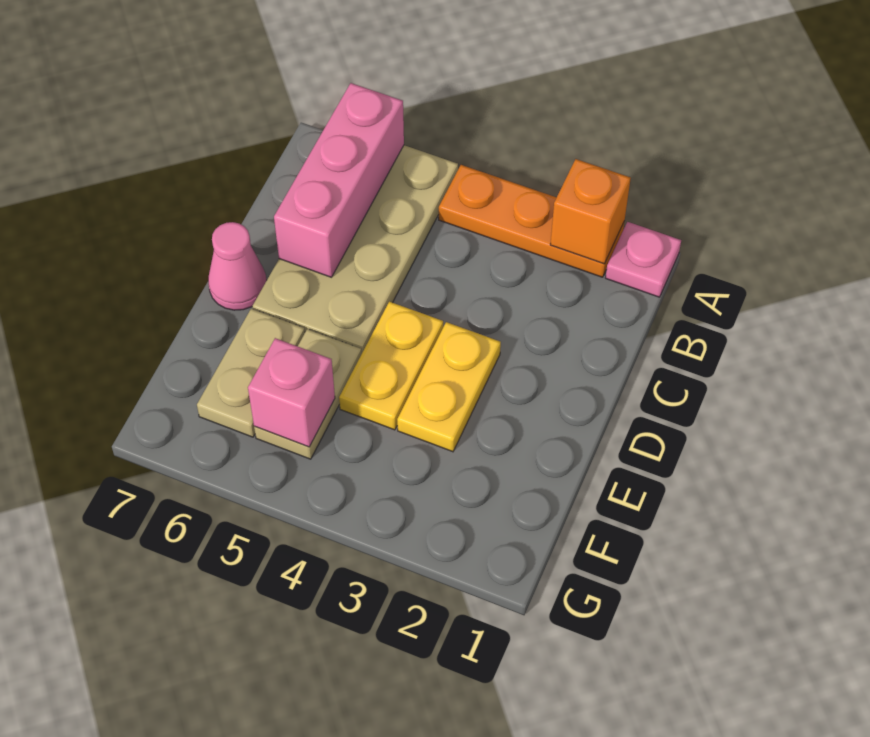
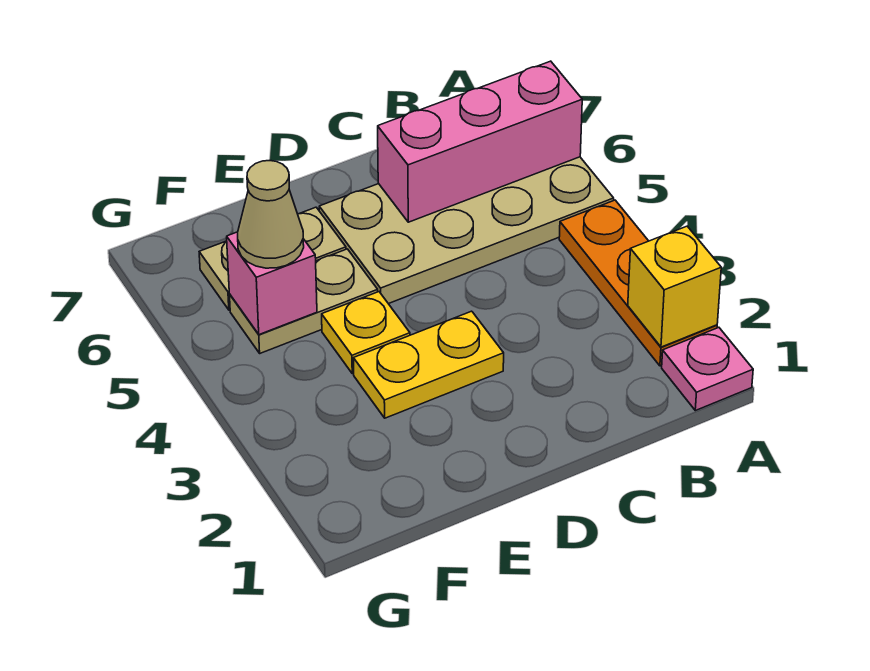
orange brick A2 level 2 -> yellow brick A2 level 2
yellow plate D4:E4 level 1 -> yellow plate E4 level 1
pink cone D7 level 1 -> none
none -> tan cone F5 level 3

